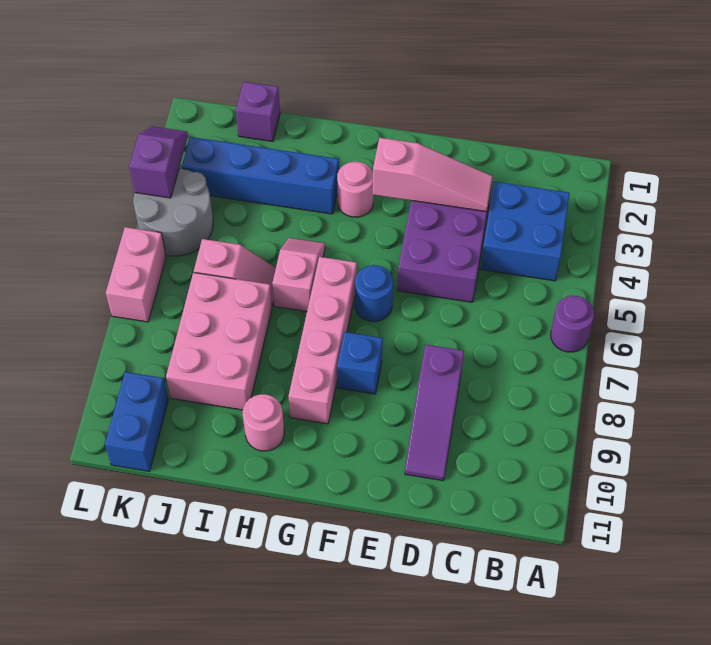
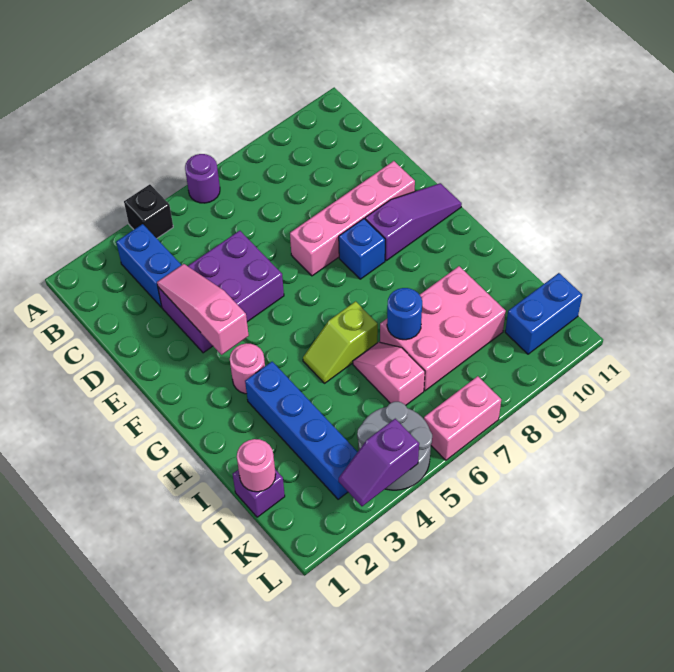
none -> black brick A4 level 1
blue brick B3:C4 level 1 -> blue brick B3:C3 level 1
purple slope D8:D10 level 1 top 8 -> purple slope F9:F11 level 1 top 9
blue round brick F6 level 1 -> blue round brick I7 level 2
pink brick G6:G9 level 1 -> pink brick E7:E10 level 1
pink slope H5:H6 level 1 top 6 -> lime slope H5:H6 level 1 top 6
pink round brick H10 level 1 -> pink round brick J1 level 2

